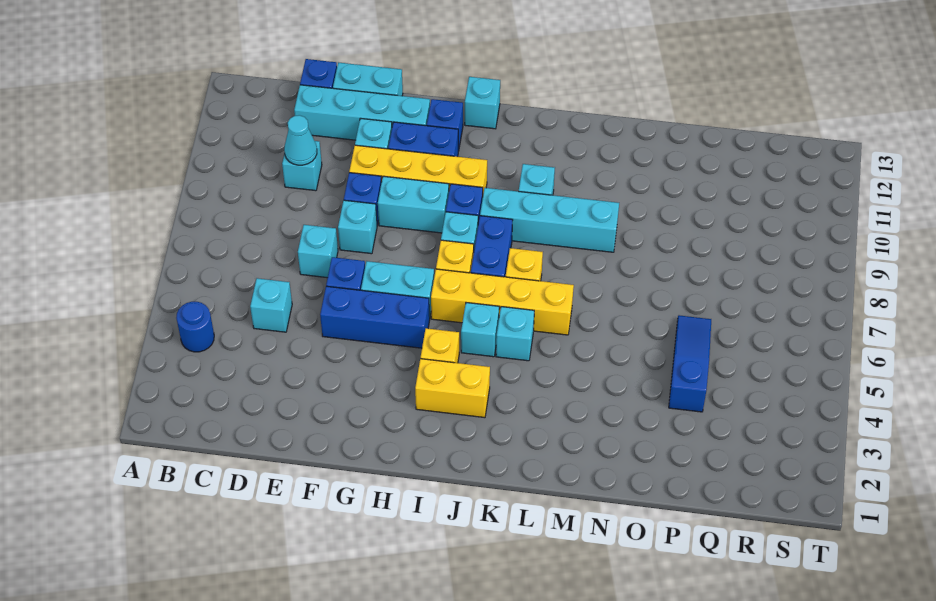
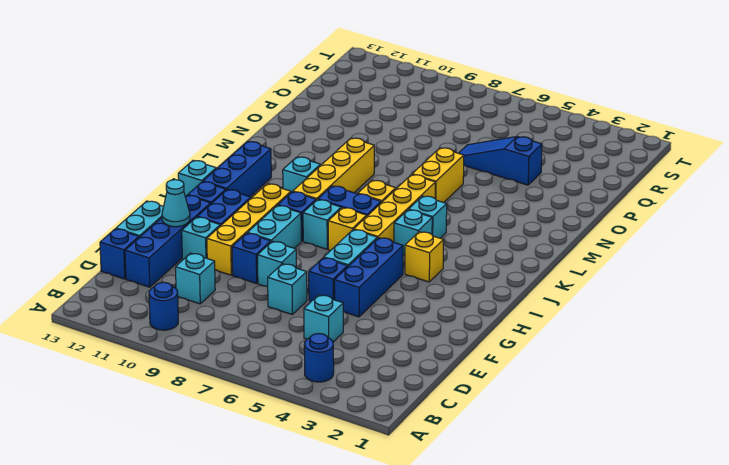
none -> blue round brick B10 level 1
cyan cone D10 level 2 -> cyan cone F12 level 2
cyan brick D12:G12 level 1 -> blue brick D12:G12 level 1
yellow brick I3:J3 level 1 -> yellow brick M6:N6 level 1
none -> blue brick I12:K12 level 1
cyan brick J9:M9 level 1 -> yellow brick J9:M9 level 1

